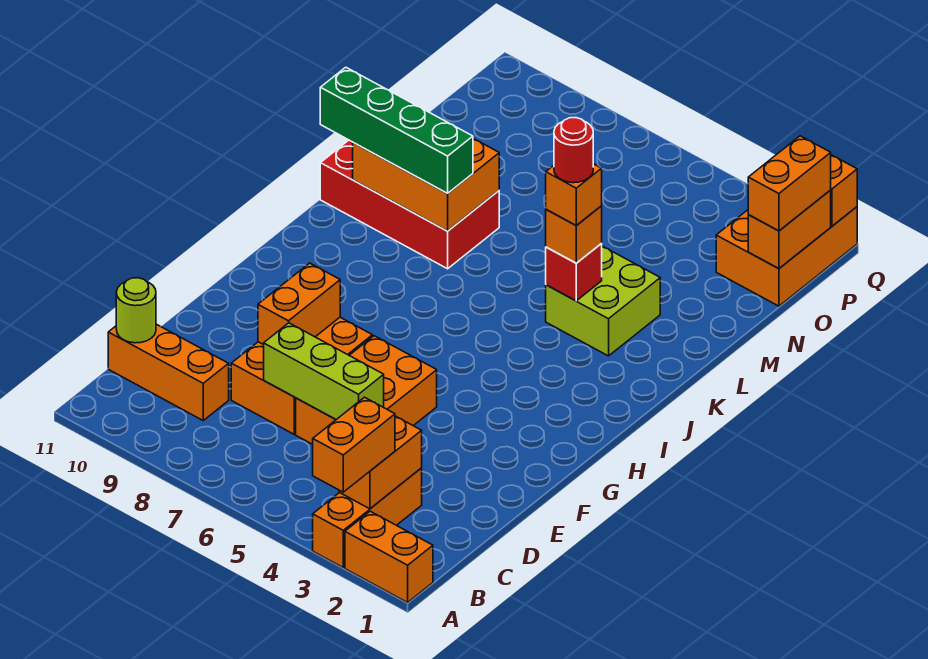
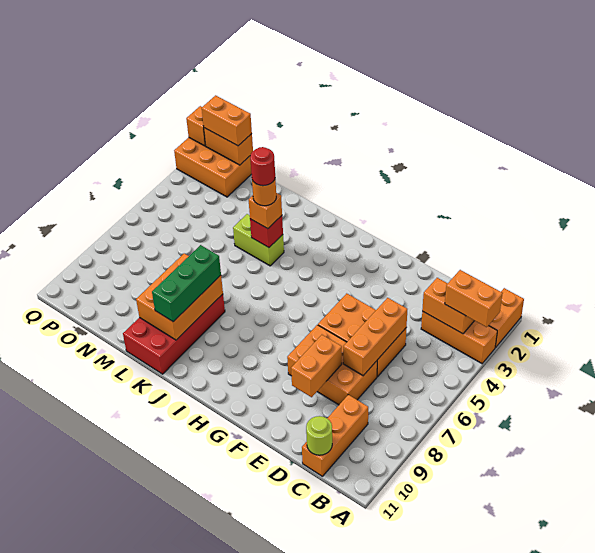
lime brick D5:D7 level 2 -> orange brick D5:D7 level 2
orange brick E8:F8 level 2 -> orange brick E8:E9 level 2
lime brick K3:L4 level 1 -> lime brick K4:L4 level 1
orange brick K4 level 4 -> orange round brick K4 level 4
green brick K8:K11 level 3 -> green brick K8:K10 level 3

